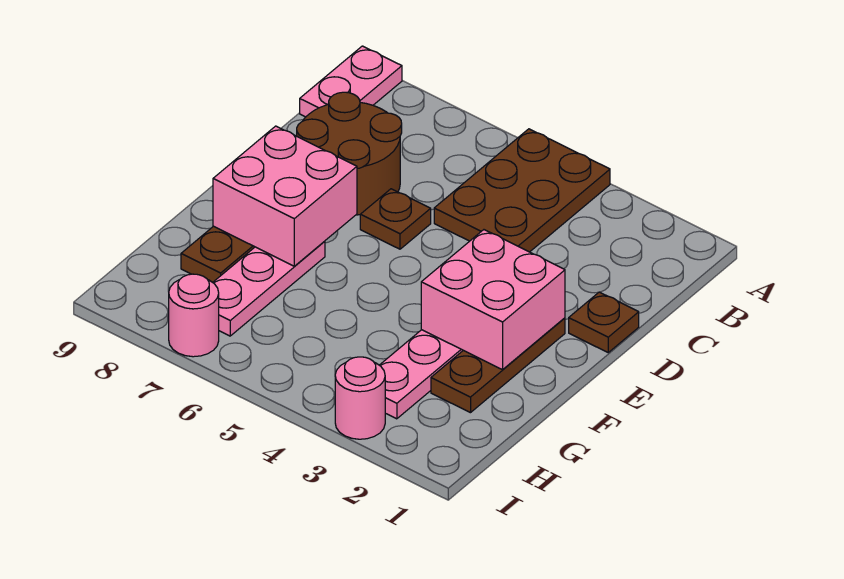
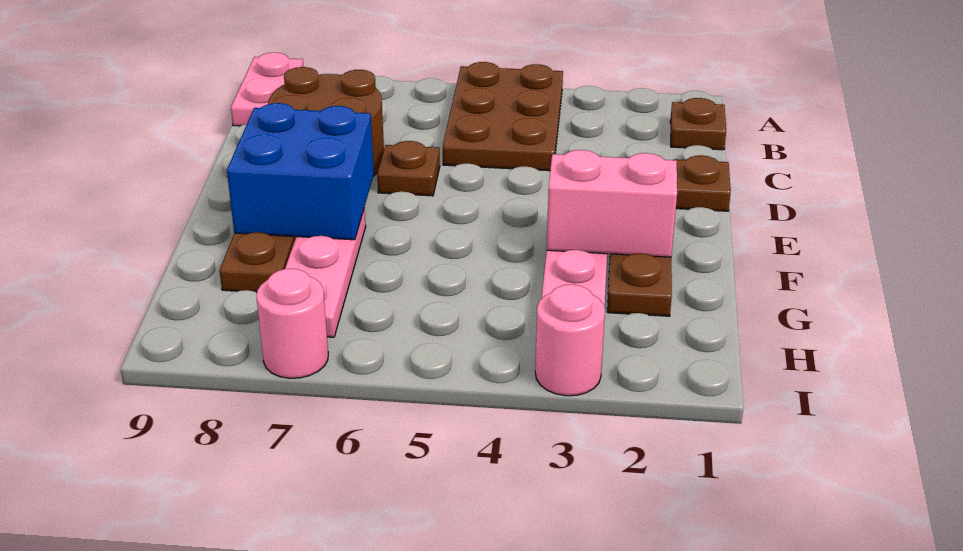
none -> brown plate B1 level 1
pink brick E2:F3 level 2 -> pink brick F2:F3 level 2
pink brick E7:F8 level 2 -> blue brick E7:F8 level 2

